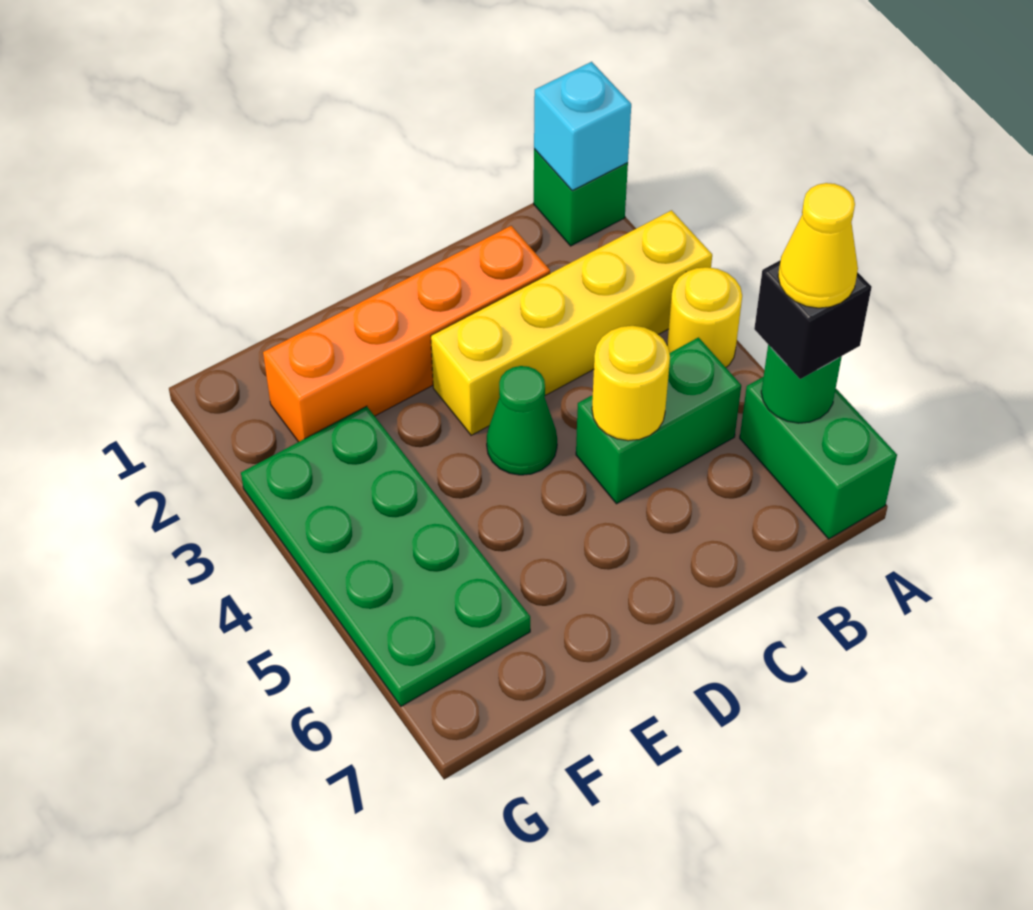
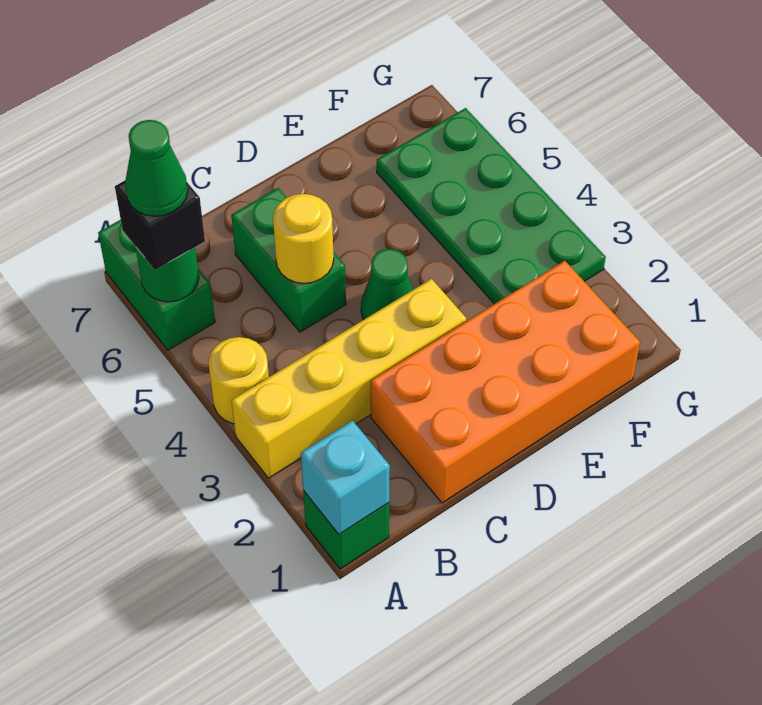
yellow cone A6 level 4 -> green cone A6 level 4
green brick B5:C5 level 1 -> green brick C5:C6 level 1
orange brick C2:F2 level 1 -> orange brick C1:F2 level 1

